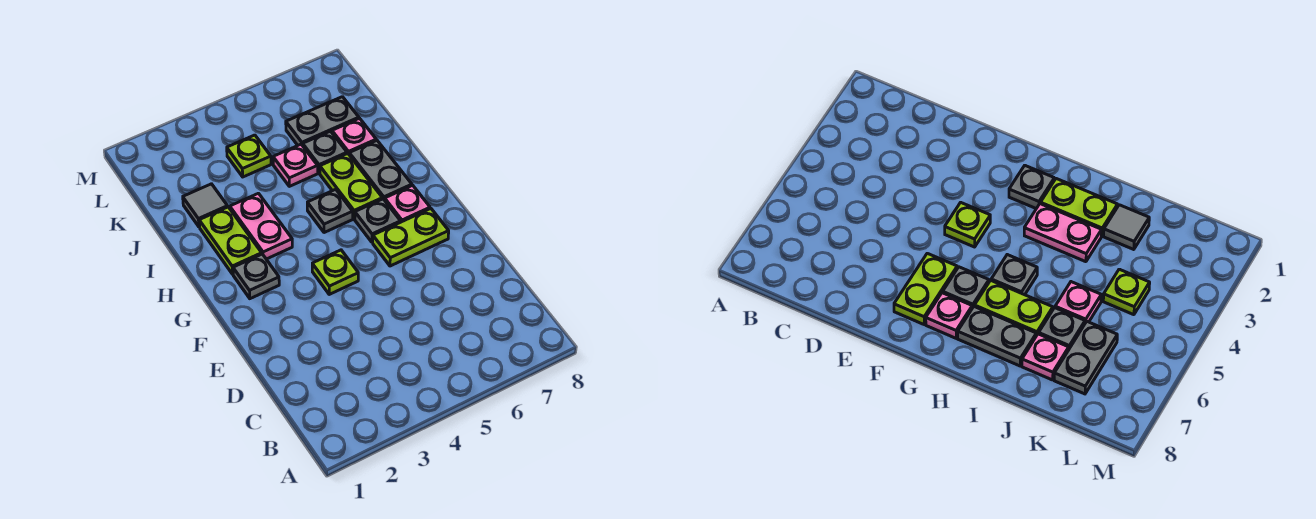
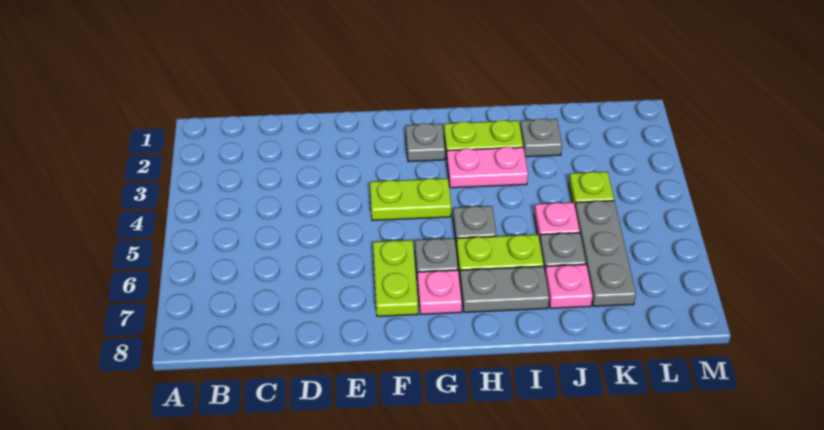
lime plate F4 level 1 -> lime plate F4:G4 level 1
grey tile J2 level 1 -> grey plate J2 level 1
grey plate K6:K7 level 1 -> grey plate K5:K7 level 1

